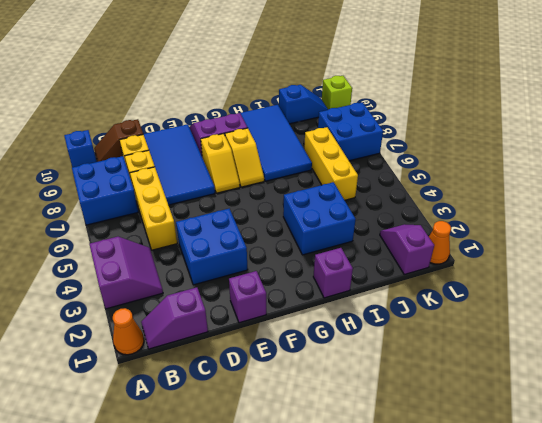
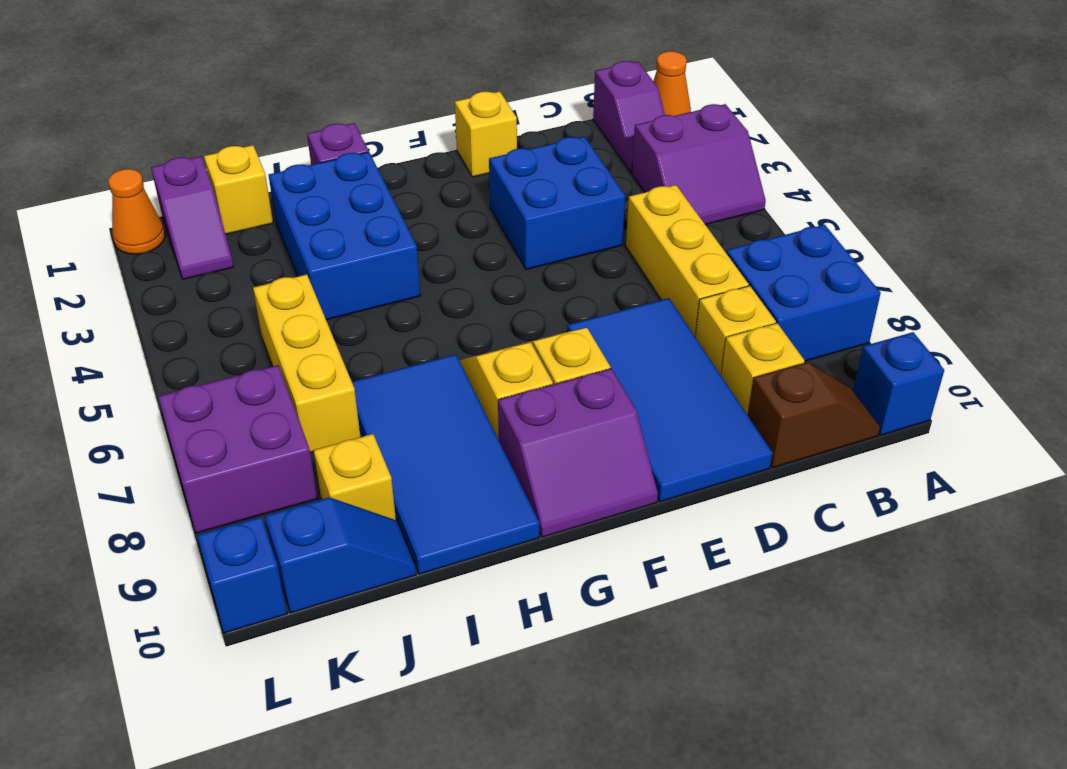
purple slope A3:B4 level 1 top A -> purple slope A3:B4 level 1 top 3
purple slope B1:C1 level 1 top C -> purple slope B1:B2 level 1 top 1
purple brick E1 level 1 -> yellow brick E1 level 1
blue brick H3:I4 level 1 -> blue brick H2:I4 level 1
none -> yellow brick J1 level 1
none -> yellow brick J9 level 1
blue slope J10:K10 level 1 top J -> blue slope J10:K10 level 1 top K
blue brick K7:L8 level 1 -> purple brick K7:L8 level 1
lime brick L10 level 1 -> blue brick L10 level 1

